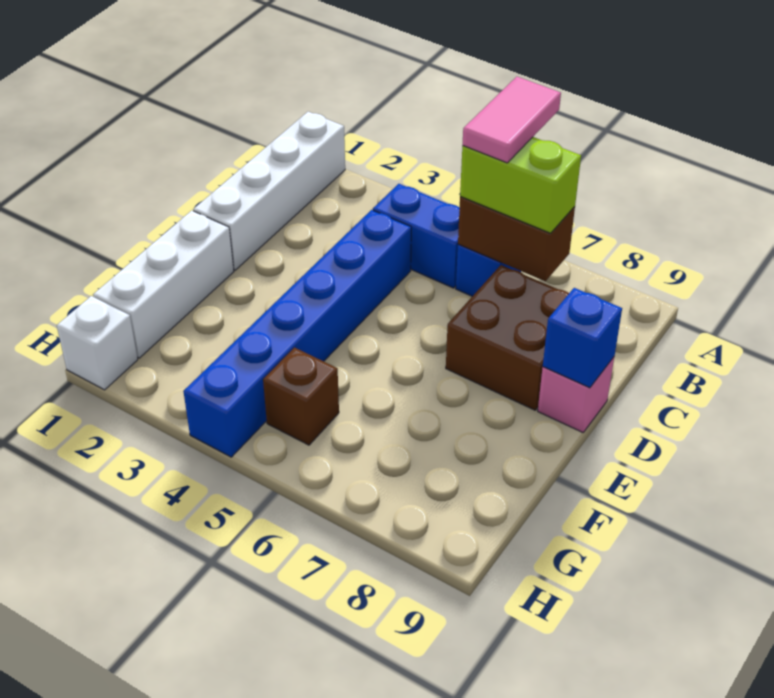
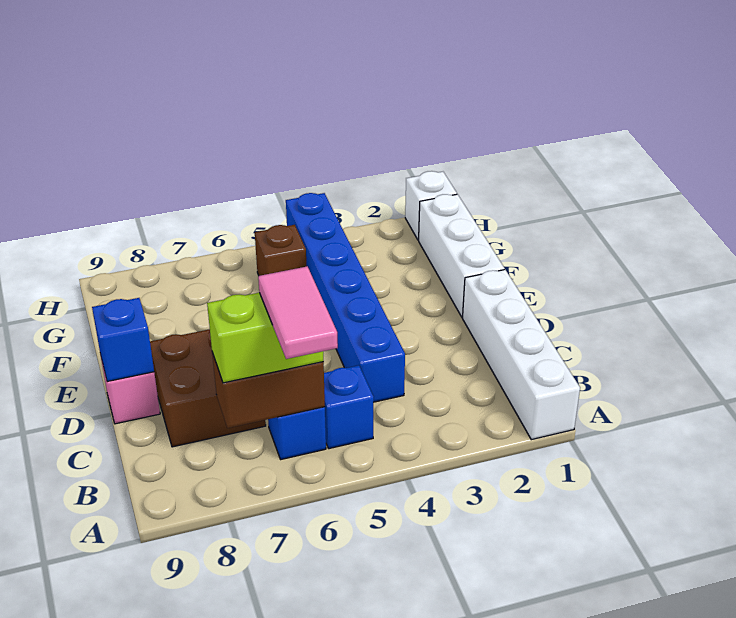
blue brick B4:B5 level 1 -> blue brick B5 level 1

